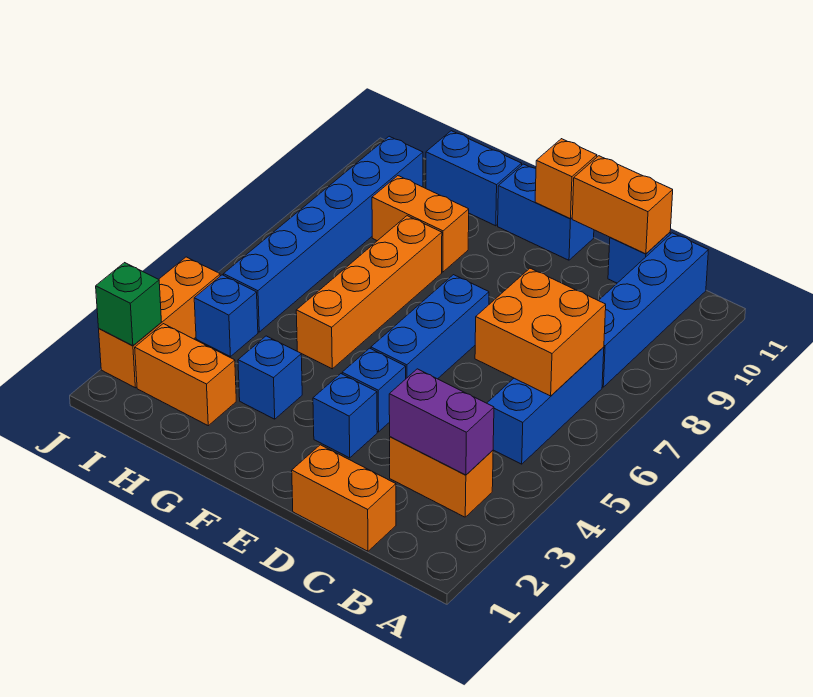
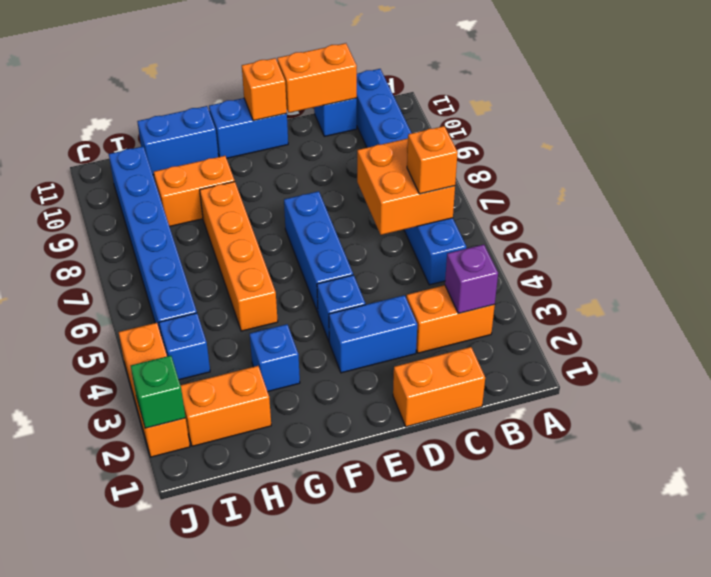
purple brick B3:C3 level 2 -> purple brick B3 level 2
none -> orange brick B6 level 3
blue brick E3 level 1 -> blue brick D3:E3 level 1

